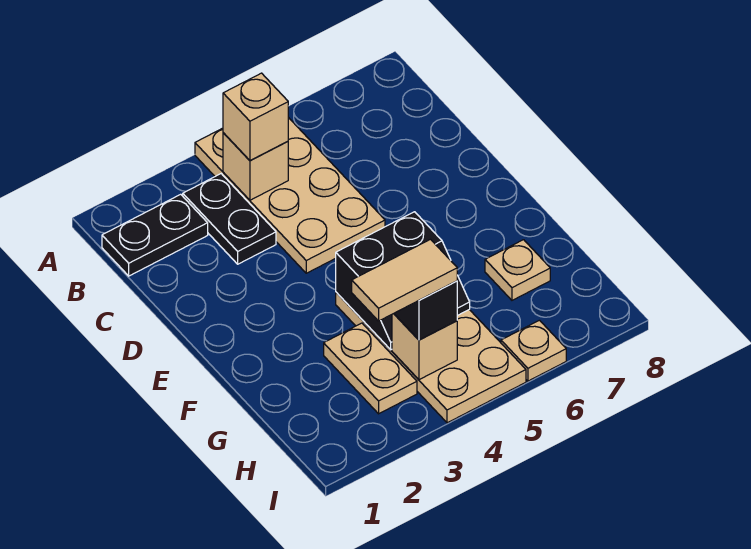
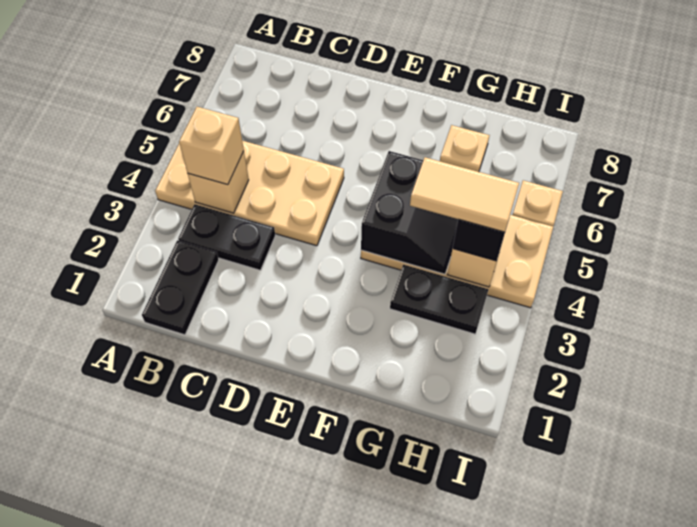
tan plate G3:H3 level 1 -> black plate G3:H3 level 1
tan tile H3:H4 level 4 -> tan tile G4:H4 level 4

